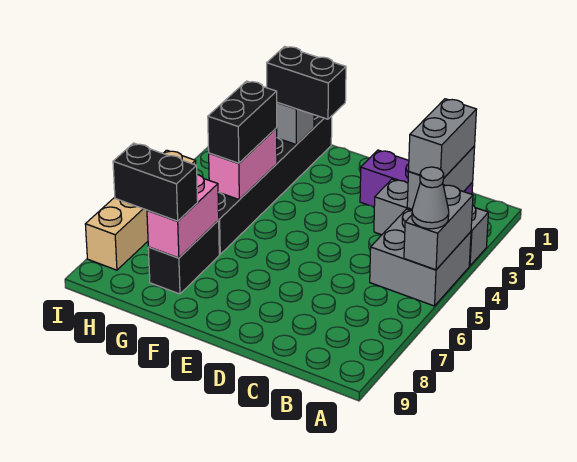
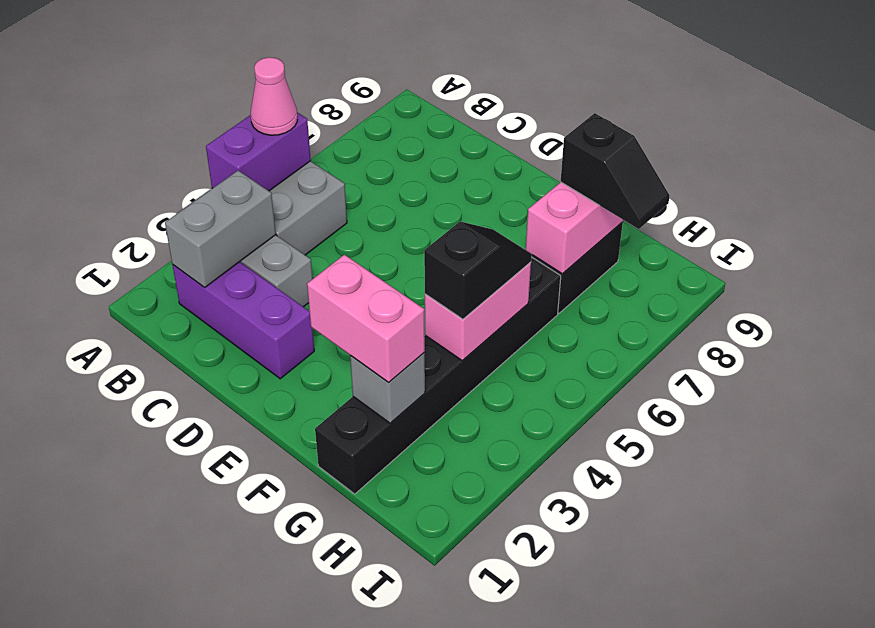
grey brick A4:A5 level 2 -> purple brick A4:A5 level 2
grey cone A5 level 3 -> pink cone A5 level 3
grey brick B2:B3 level 3 -> none
black brick F2:G2 level 3 -> pink brick F2:G2 level 3
black brick G4:G5 level 3 -> black slope G4:G5 level 3 top 4
black brick G8:H8 level 3 -> black slope G8:H8 level 3 top G
tan brick I5:I8 level 1 -> none

